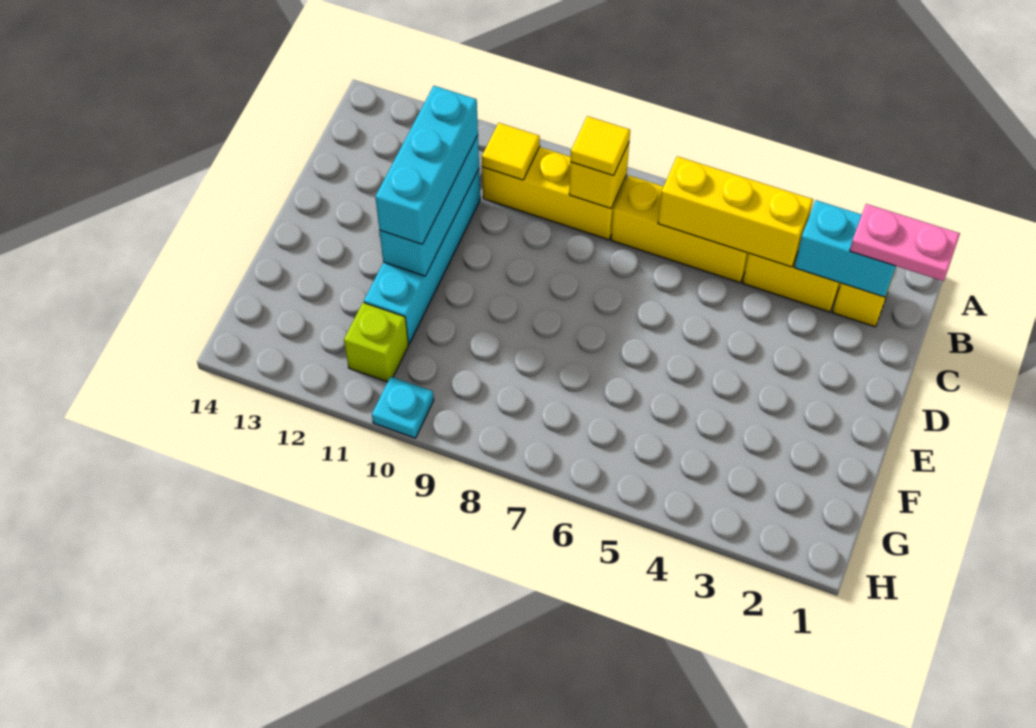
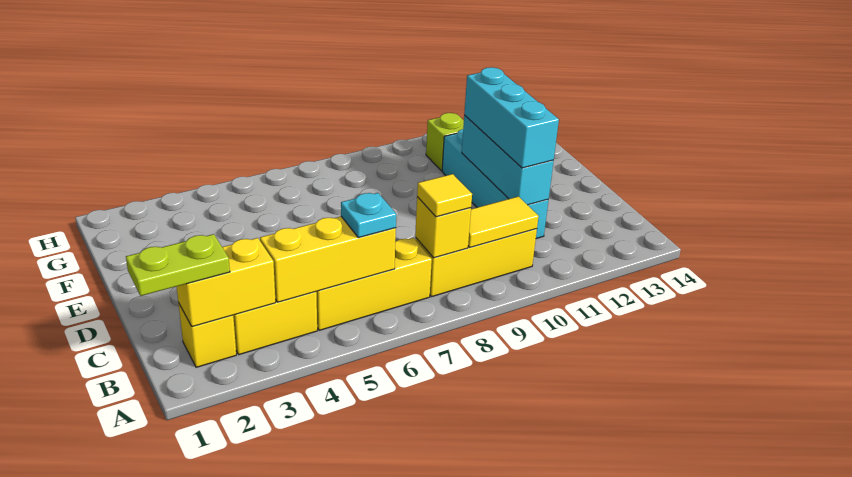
pink plate B1:B2 level 3 -> lime plate B1:B2 level 3
cyan brick B2:B3 level 2 -> yellow brick B2:B3 level 2
yellow tile B10 level 2 -> yellow tile B9:B10 level 2
cyan plate H10 level 1 -> cyan plate B6 level 3

